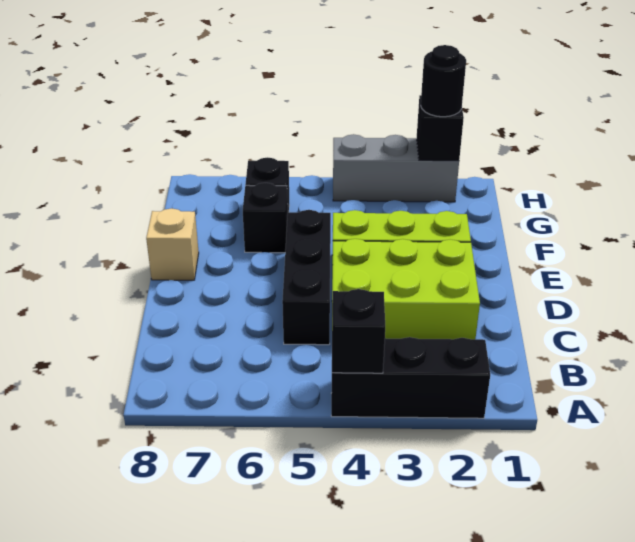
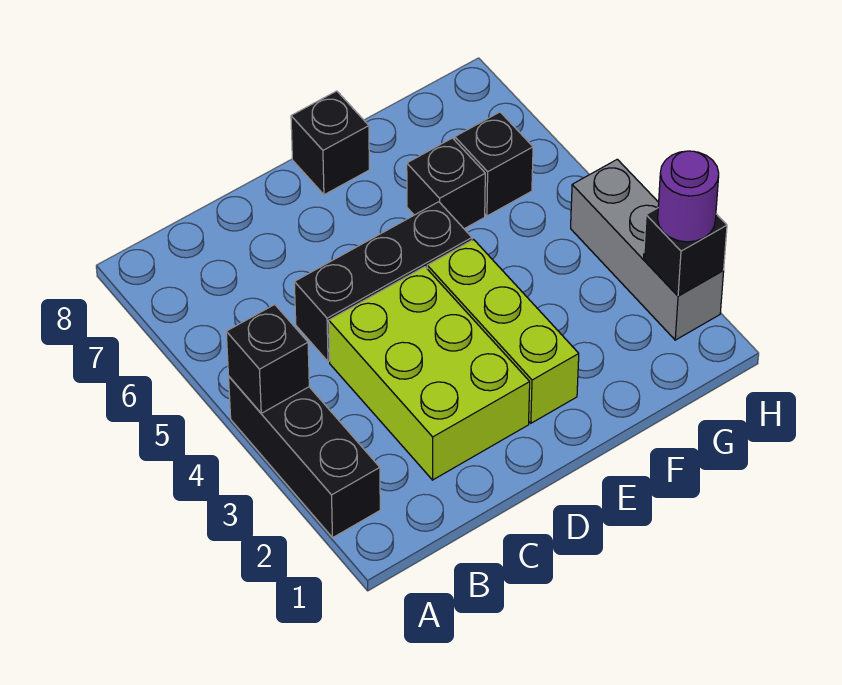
tan brick E8 level 1 -> black brick E8 level 1
black round brick H2 level 3 -> purple round brick H2 level 3

